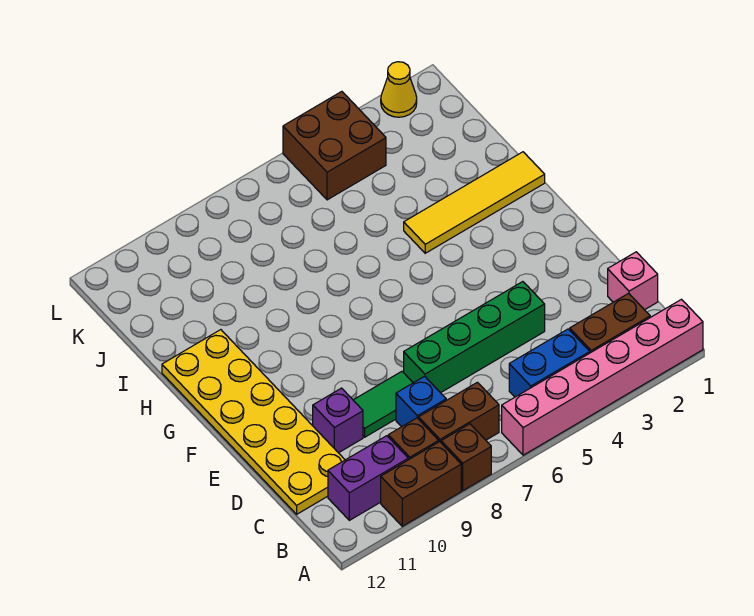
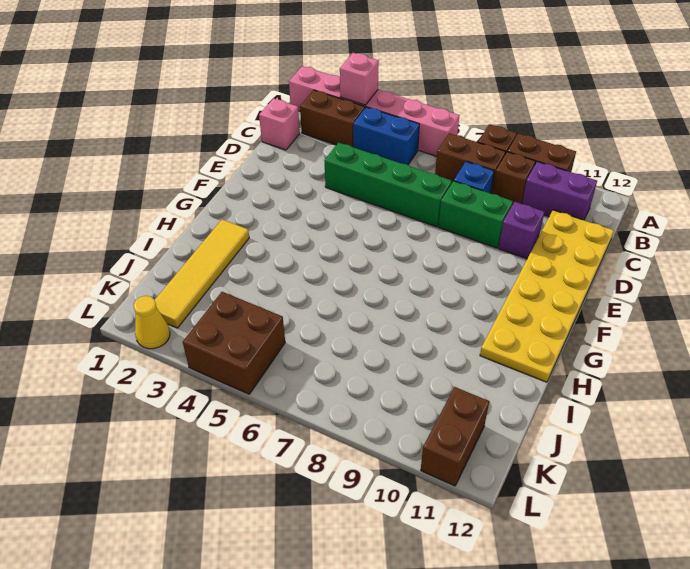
none -> pink brick A3 level 2
green tile D8:D9 level 1 -> green brick D8:D9 level 1
yellow tile H1:H4 level 1 -> yellow tile H2:K2 level 1
none -> brown brick K11:L11 level 1

